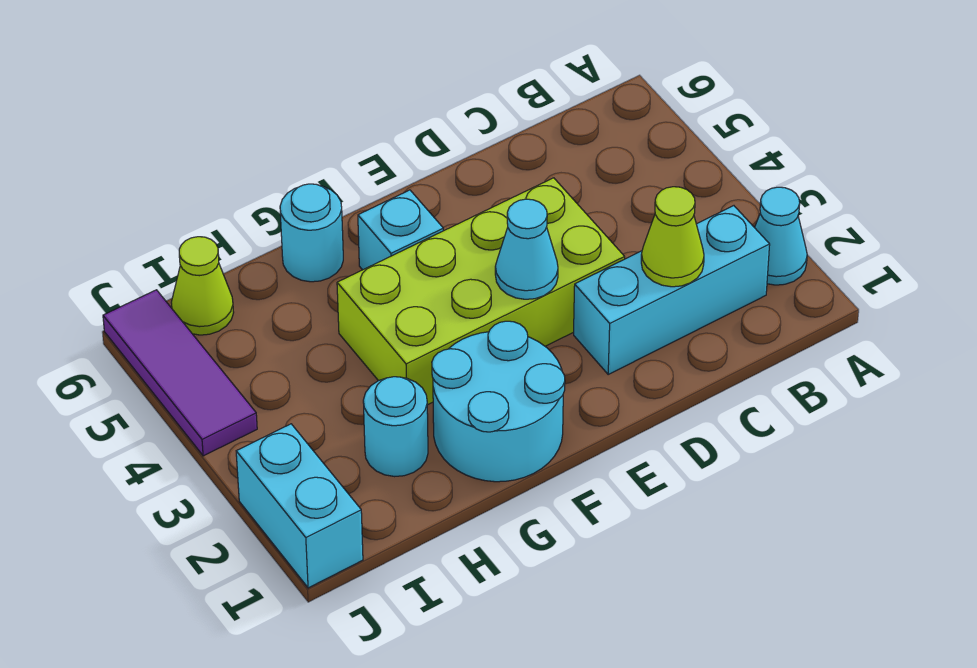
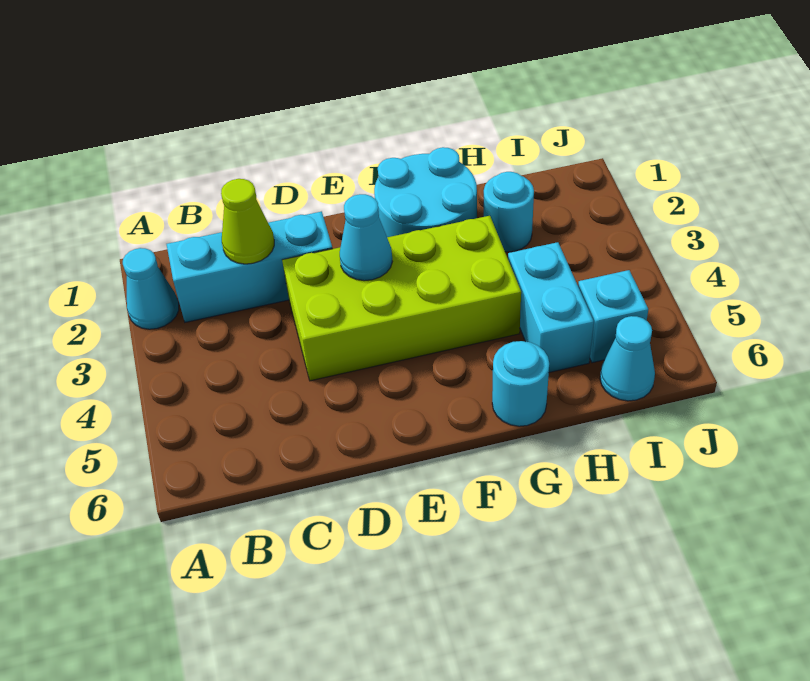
cyan brick F5 level 1 -> cyan brick I5 level 1
lime cone I6 level 1 -> cyan cone I6 level 1
cyan brick J1:J2 level 1 -> cyan brick H4:H5 level 1
purple tile J4:J6 level 1 -> none

